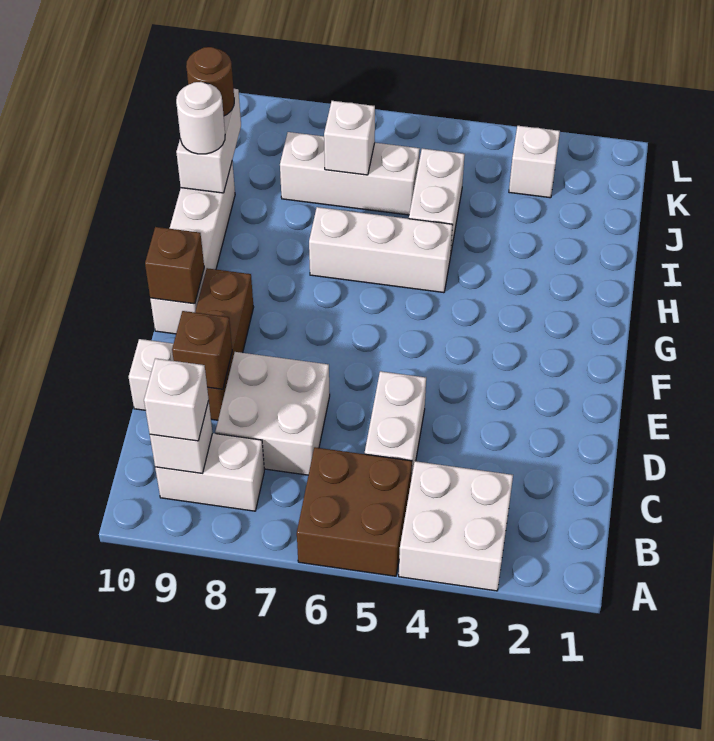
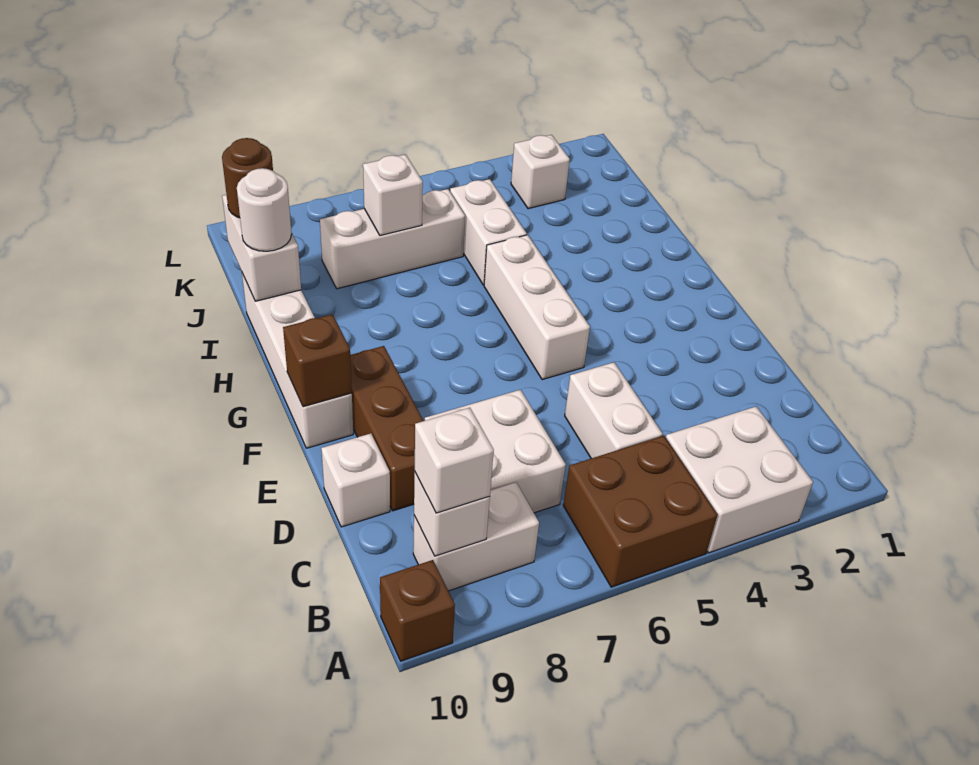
brown brick D9 level 2 -> brown brick A10 level 1
white brick H5:H7 level 1 -> white brick F5:H5 level 1

